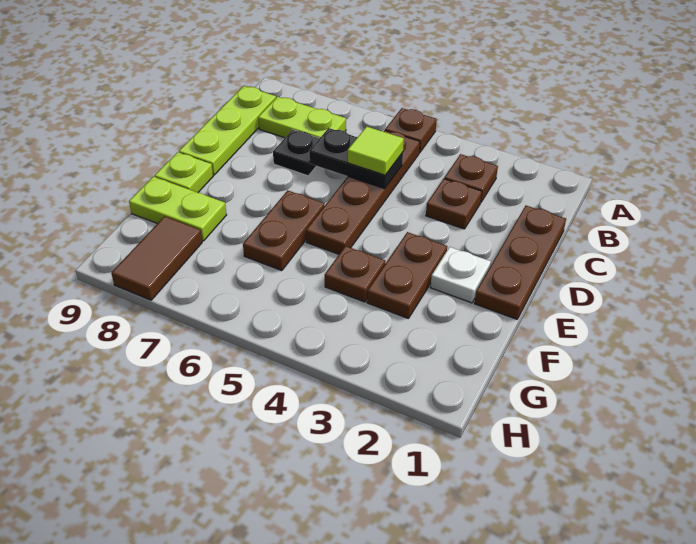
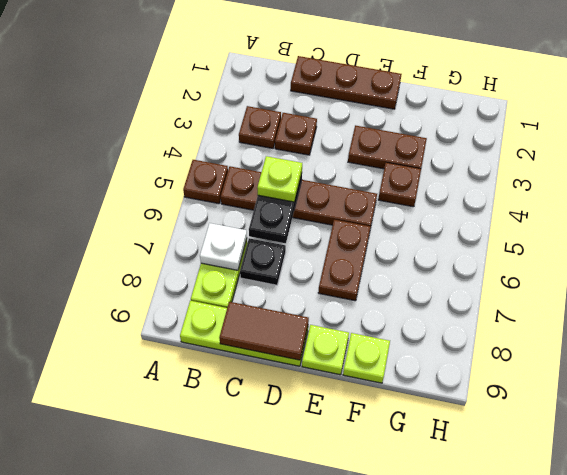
lime tile C5 level 3 -> lime plate C5 level 3
white plate E2 level 1 -> white plate B7 level 2
brown plate E6:F6 level 1 -> brown plate E6:E7 level 1
lime plate F8:F9 level 1 -> lime plate F9 level 1
brown tile G8:H8 level 1 -> brown tile C9:D9 level 2

